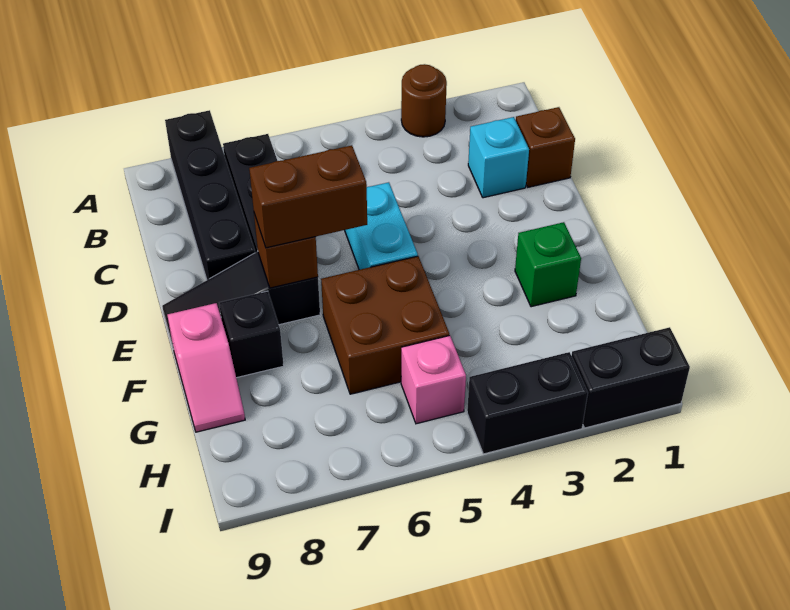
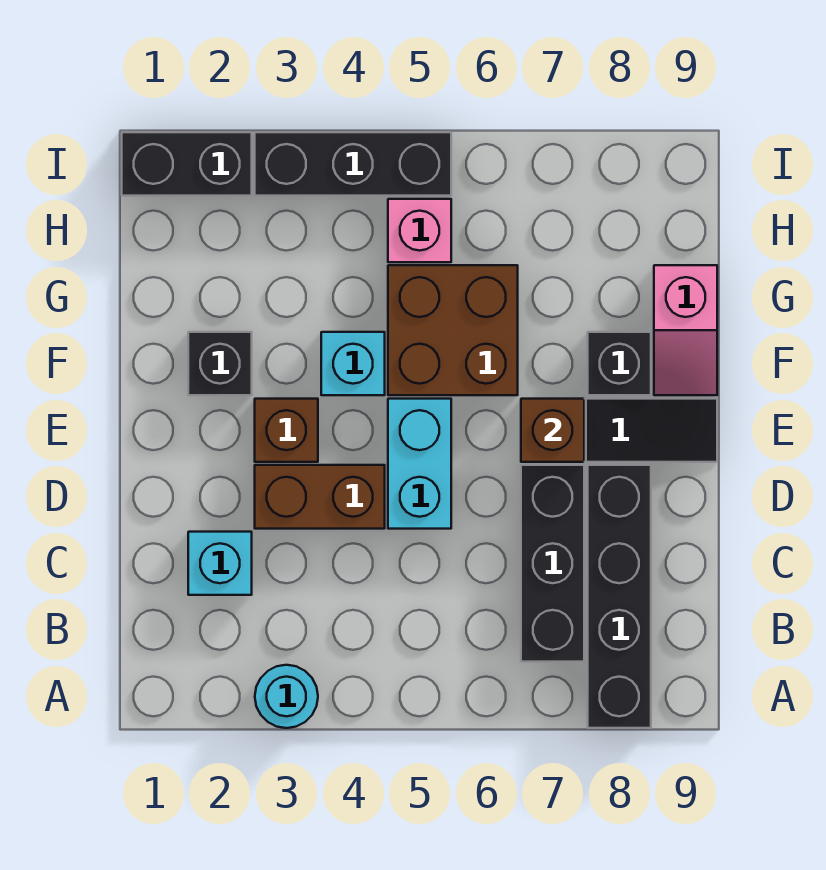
brown round brick A3 level 1 -> cyan round brick A3 level 1
brown brick C1 level 1 -> brown brick E3 level 1
brown brick E6:E7 level 3 -> brown brick D3:D4 level 1
green brick F2 level 1 -> black brick F2 level 1
none -> cyan brick F4 level 1
pink slope F9:G9 level 1 top F -> pink slope F9:G9 level 1 top G
black brick I3:I4 level 1 -> black brick I3:I5 level 1

